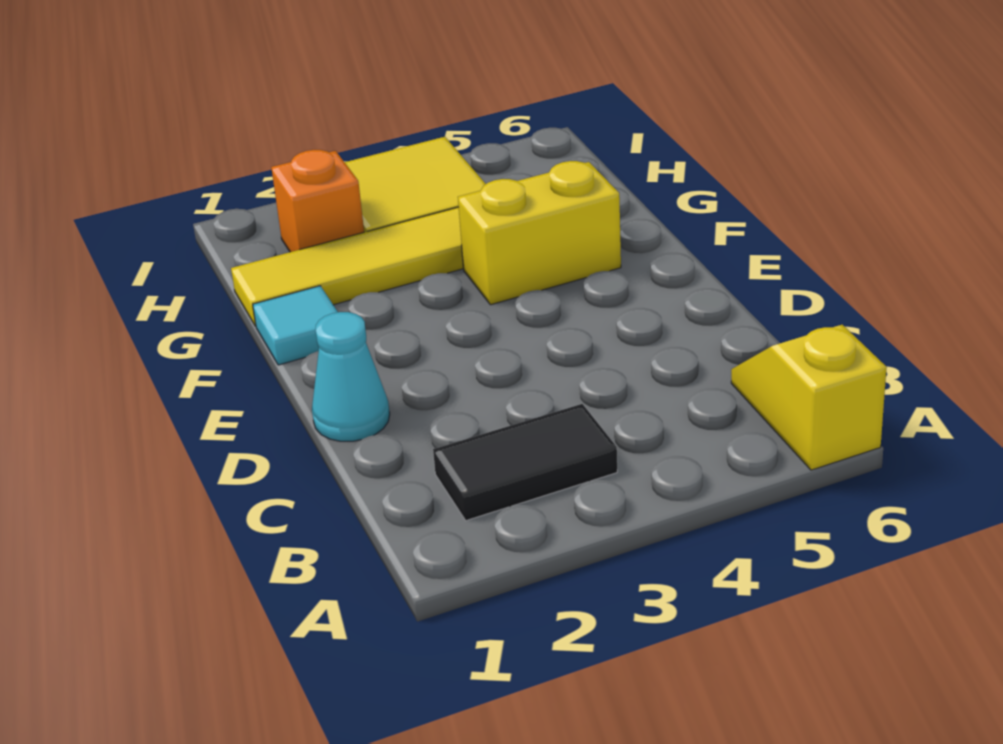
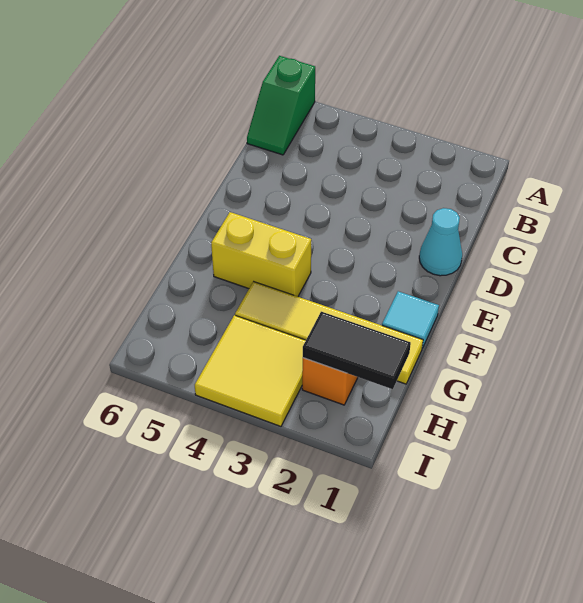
yellow slope A6:B6 level 1 top A -> green slope A6:B6 level 1 top A
black tile B2:B3 level 1 -> black tile H1:H2 level 2

